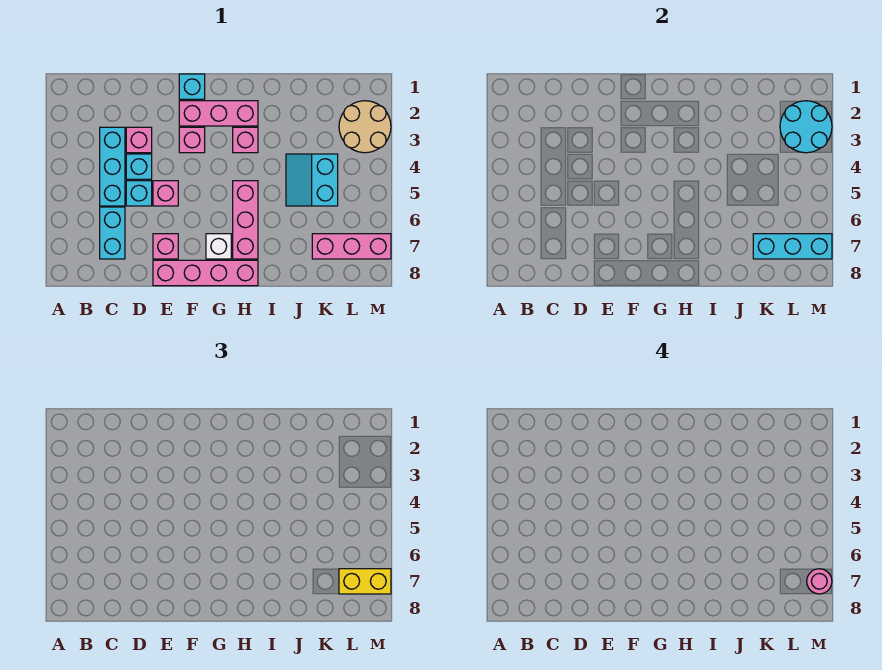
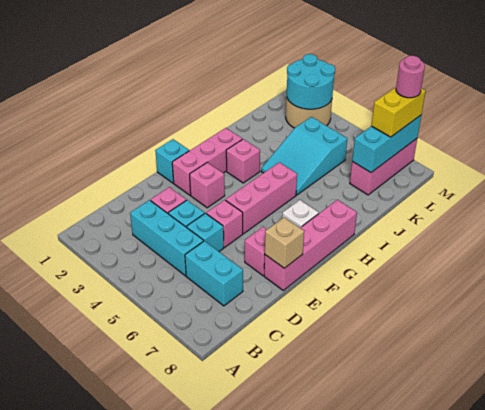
none -> tan brick E8 level 2
pink brick H5:H7 level 1 -> pink brick F5:H5 level 1
cyan slope J4:K5 level 1 top K -> cyan slope I4:K5 level 1 top K

